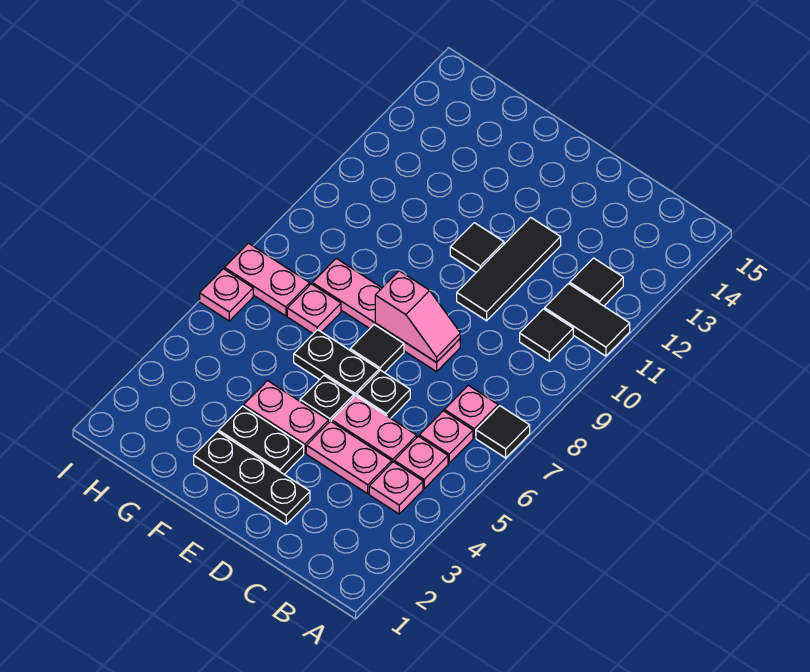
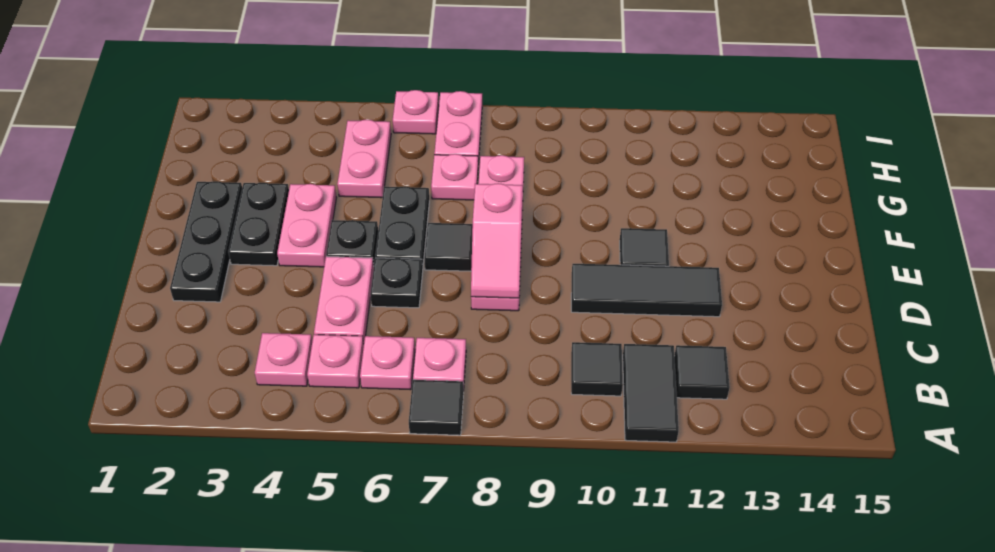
pink plate C4:D4 level 1 -> pink plate G5:H5 level 1

